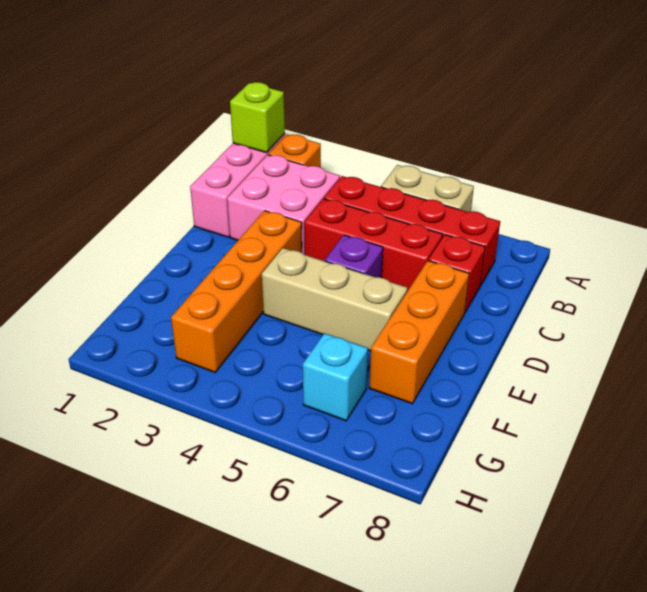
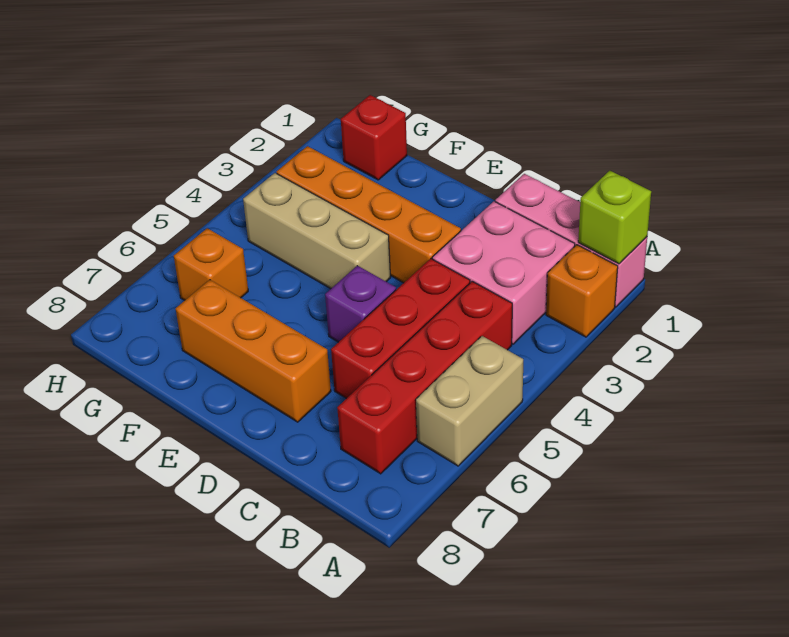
red brick C7 level 1 -> red brick G1 level 1
tan brick E4:E6 level 1 -> tan brick E4:G4 level 1
cyan brick G6 level 1 -> orange brick G6 level 1

